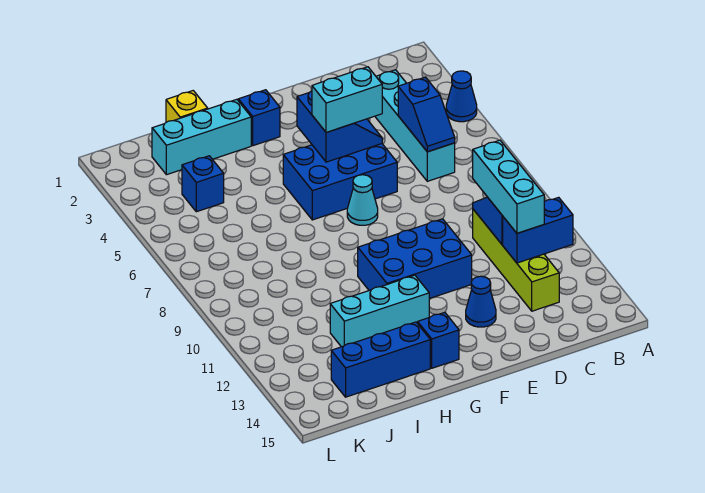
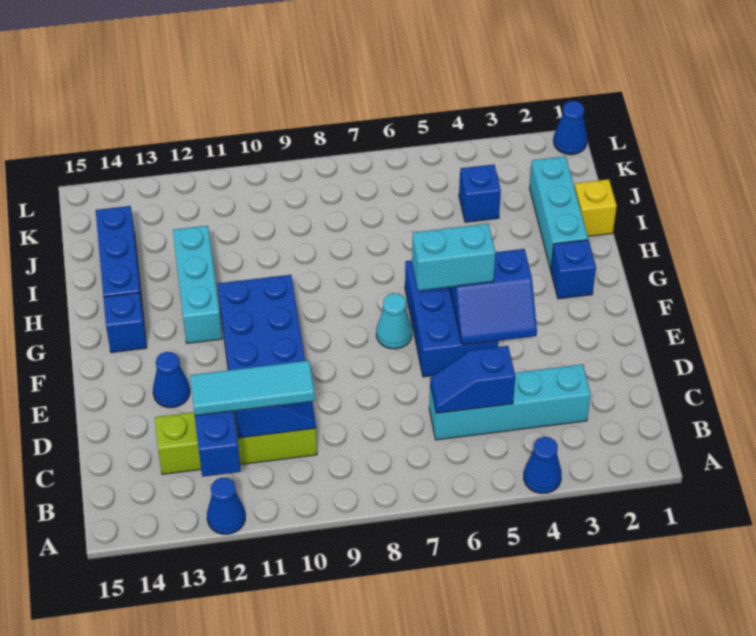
none -> blue cone A12 level 1
cyan brick C10:C12 level 3 -> cyan tile C10:C12 level 3
cyan brick E5:F5 level 3 -> cyan brick F5:F6 level 3
none -> blue cone L1 level 1

